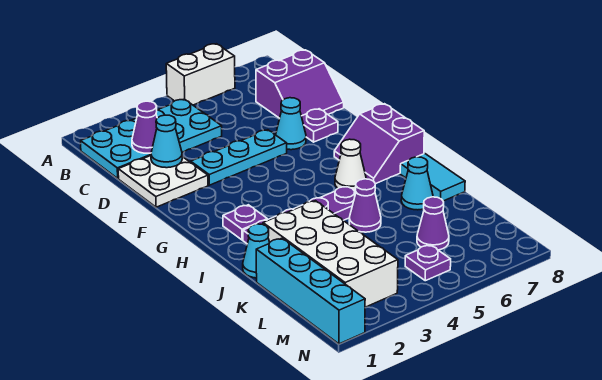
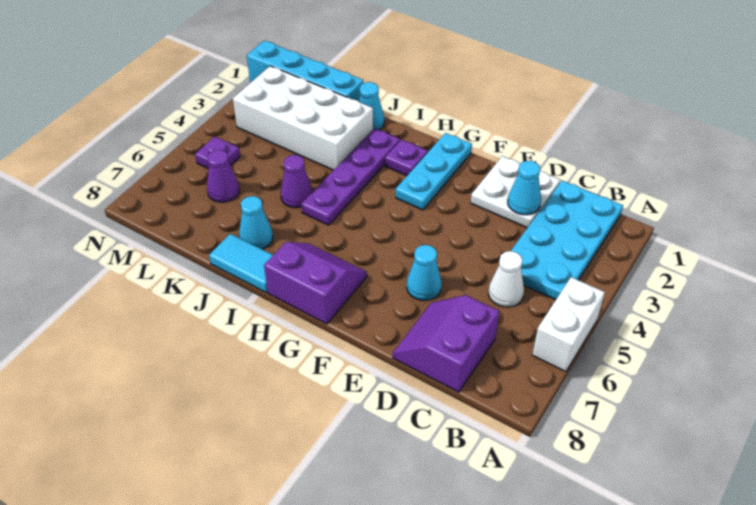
purple cone C2 level 2 -> none
cyan plate E3:E5 level 1 -> cyan plate G1:G3 level 1
purple plate E7 level 1 -> none
white cone H6 level 1 -> white cone C5 level 1

